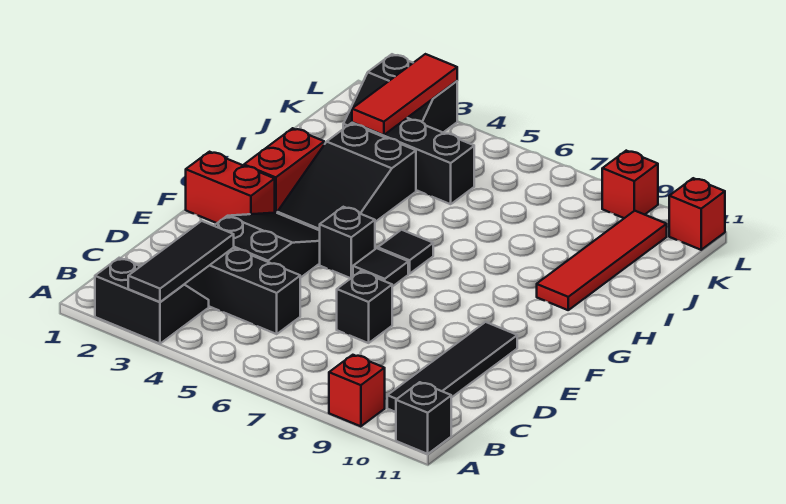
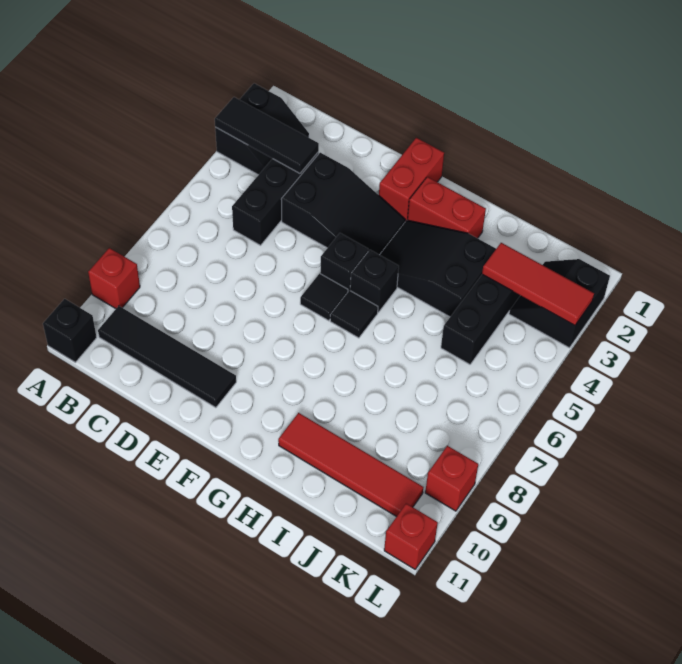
black brick D7 level 1 -> black brick G5 level 1

